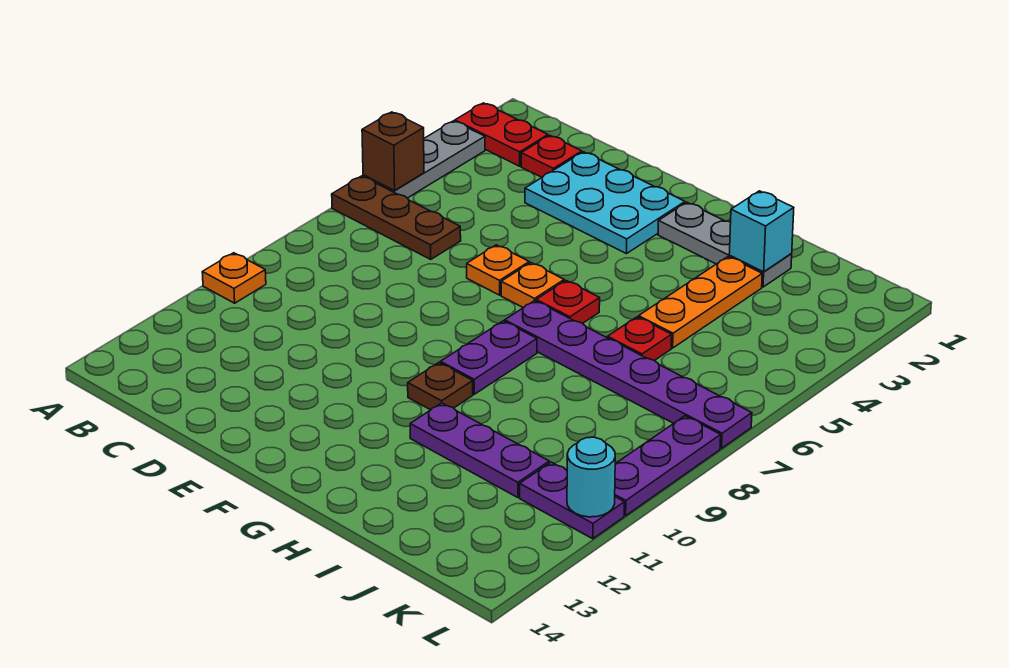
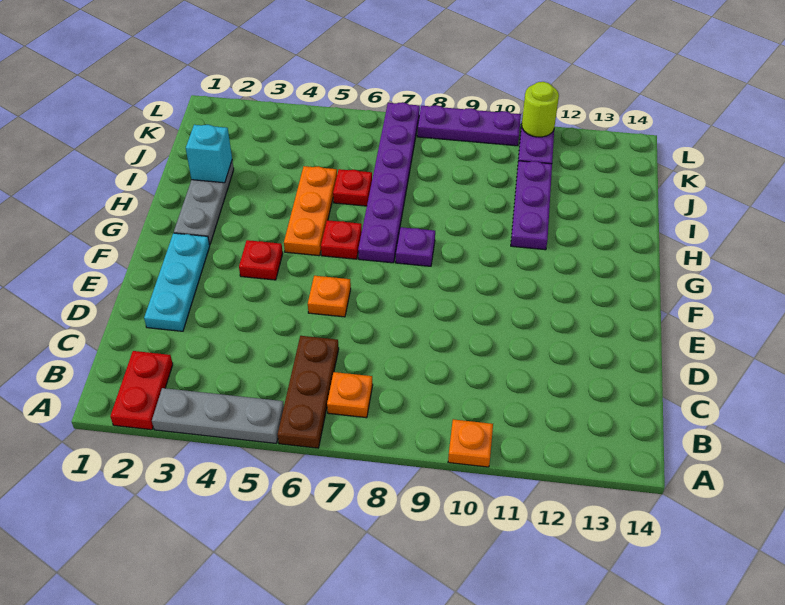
brown brick A5 level 2 -> none
red plate C2 level 1 -> red plate F4 level 1
cyan plate D2:F3 level 1 -> cyan plate D2:F2 level 1
orange plate F6 level 1 -> orange plate B7 level 1
purple plate G8:G9 level 1 -> purple plate G8 level 1
brown plate G10 level 1 -> none
orange plate I3:I5 level 1 -> orange plate G5:I5 level 1
cyan round brick L11 level 2 -> lime round brick L11 level 2

